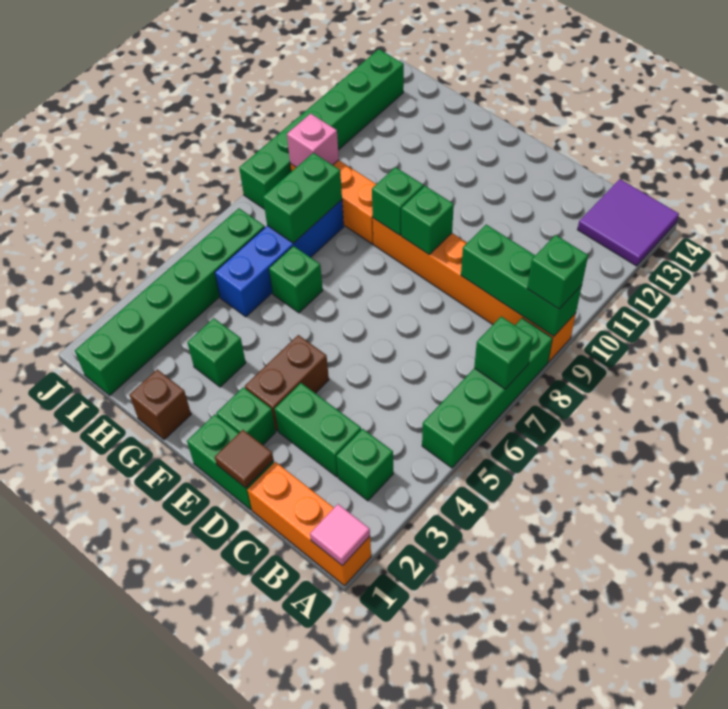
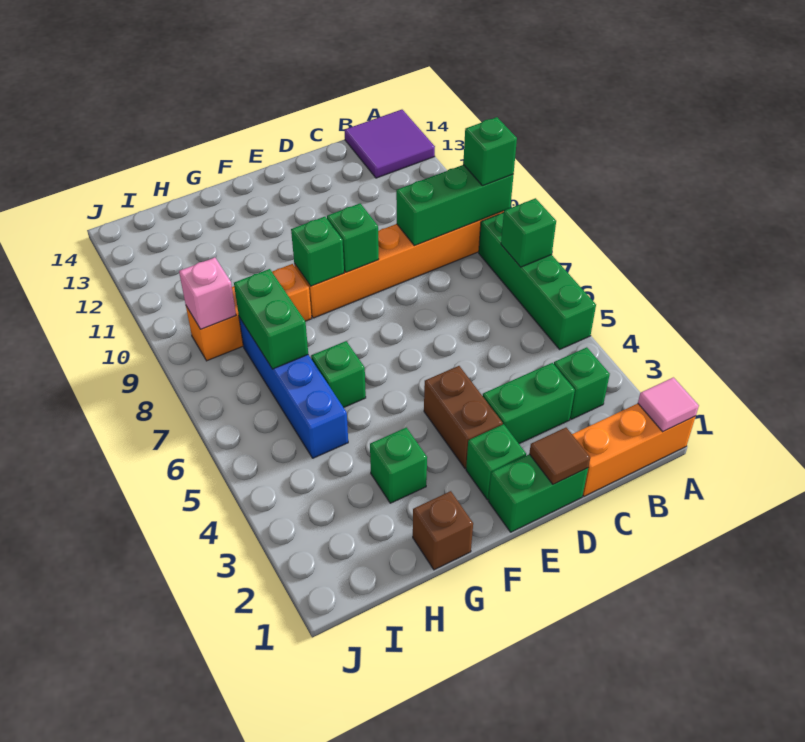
green brick I1:I6 level 1 -> none
green brick J8:J13 level 1 -> none

